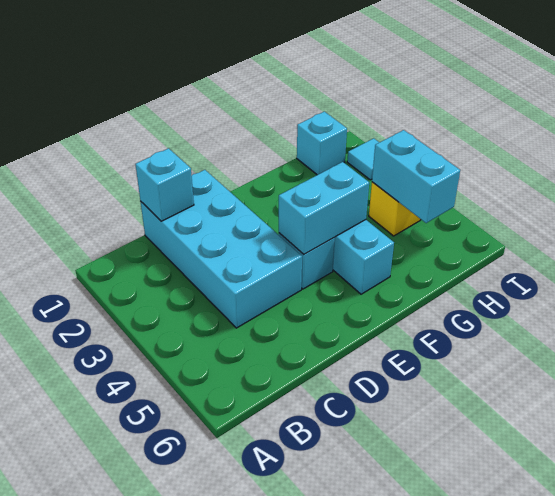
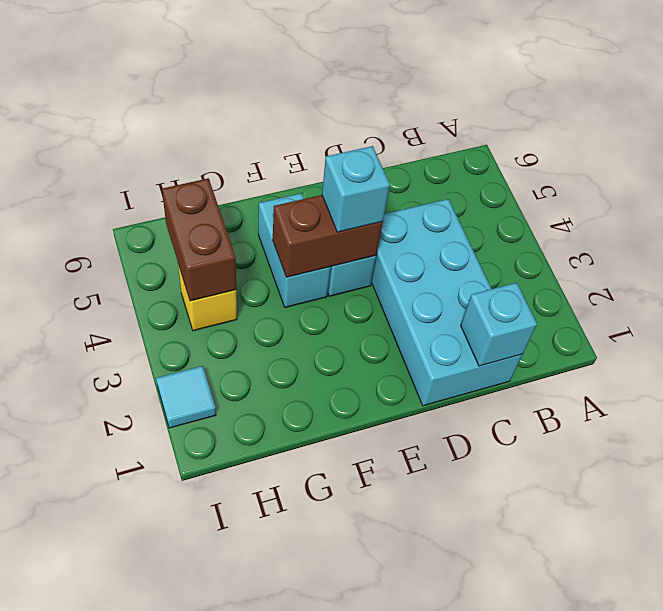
cyan brick E4:F4 level 2 -> brown brick E4:F4 level 2
cyan brick H1 level 1 -> cyan brick E4 level 3
cyan brick H4:H5 level 2 -> brown brick H4:H5 level 2

